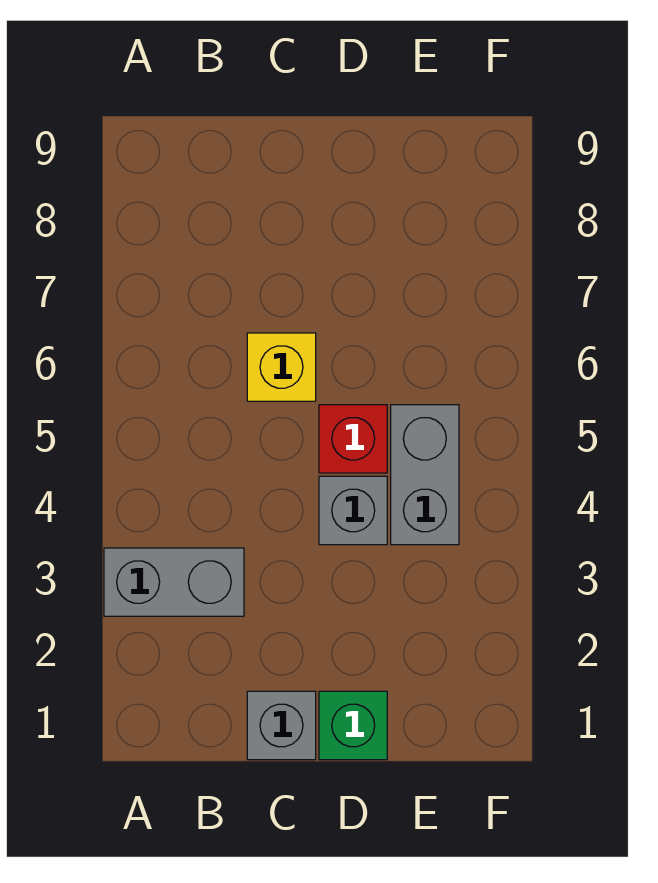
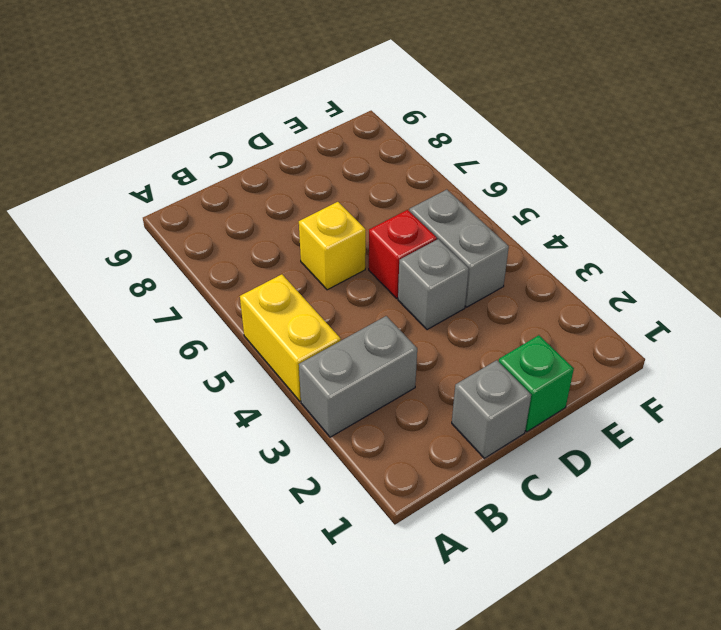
none -> yellow brick A4:A5 level 1

